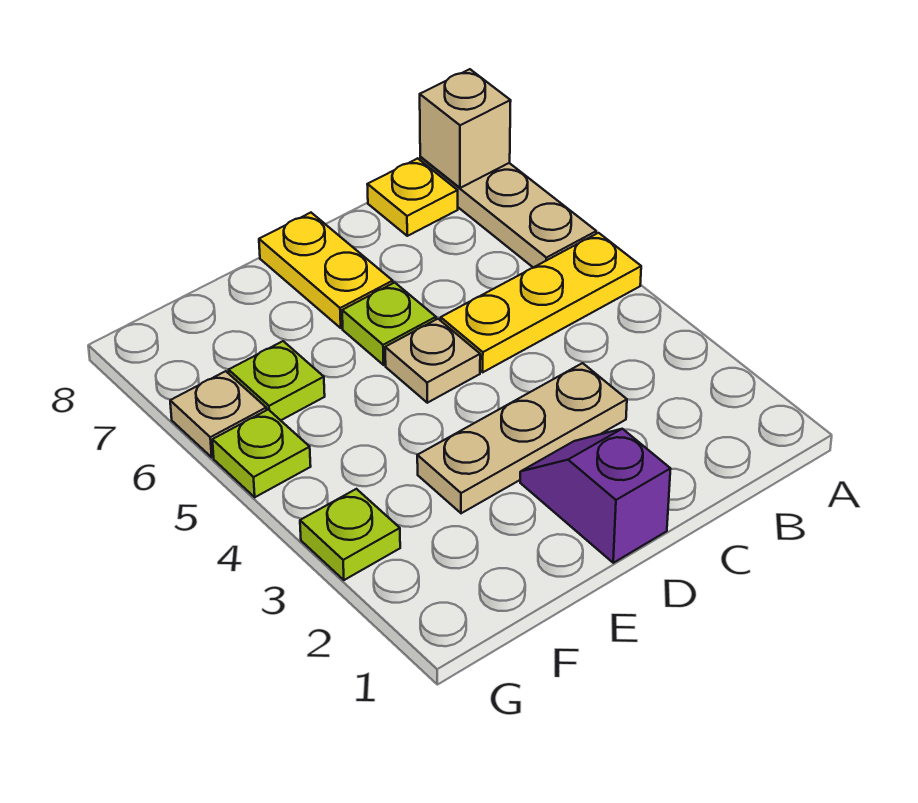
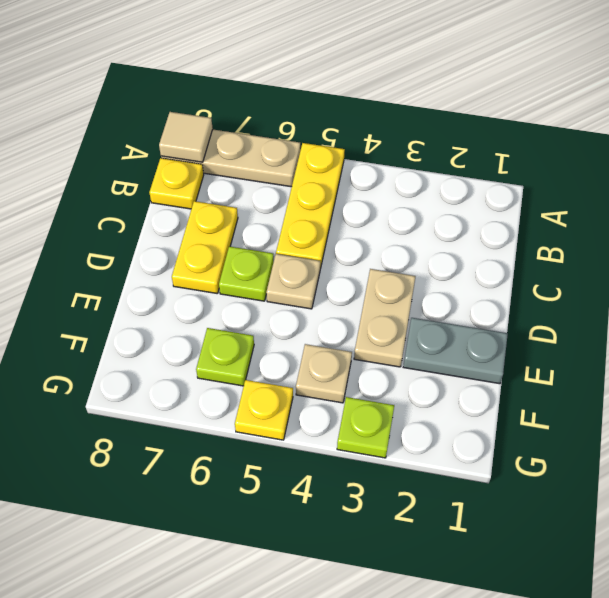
tan brick A8 level 2 -> tan tile A8 level 2
tan plate C3:E3 level 1 -> tan plate D3:E3 level 1
purple slope D1:D2 level 1 top 1 -> none
yellow plate D7:D8 level 1 -> yellow plate C7:D7 level 1
none -> grey plate E1:E2 level 1
lime plate G5 level 1 -> yellow plate G5 level 1
tan plate G6 level 1 -> tan plate F4 level 1

